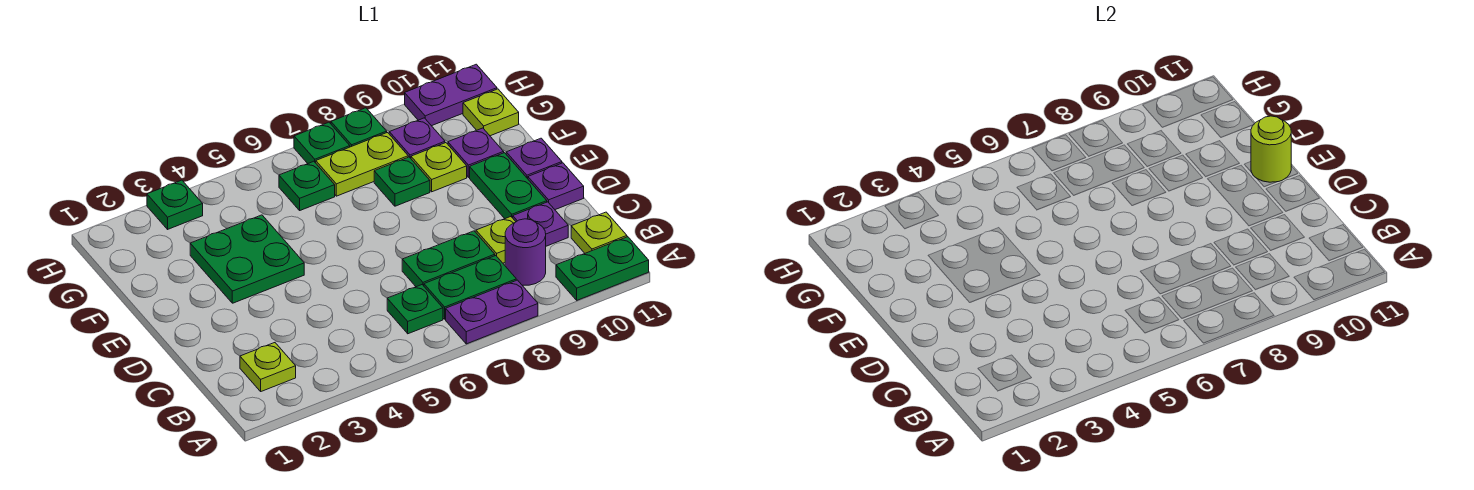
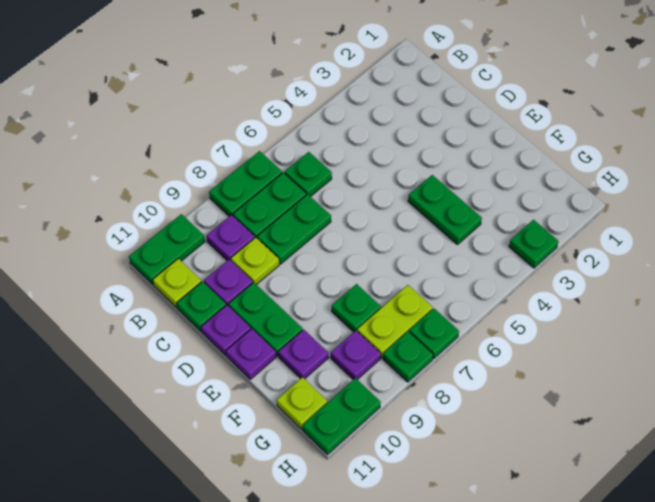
purple plate A7:A8 level 1 -> green plate A7:A8 level 1
lime plate B2 level 1 -> none
purple round brick B9 level 1 -> purple plate B9 level 1
green plate E3:F4 level 1 -> green plate E4:F4 level 1
lime round brick E11 level 2 -> none
lime plate F9 level 1 -> none
green plate G6 level 1 -> green plate C11 level 1
purple plate H10:H11 level 1 -> green plate H10:H11 level 1

